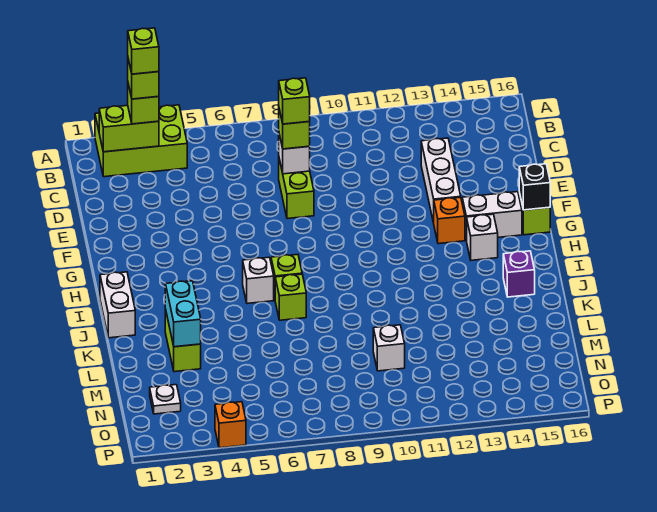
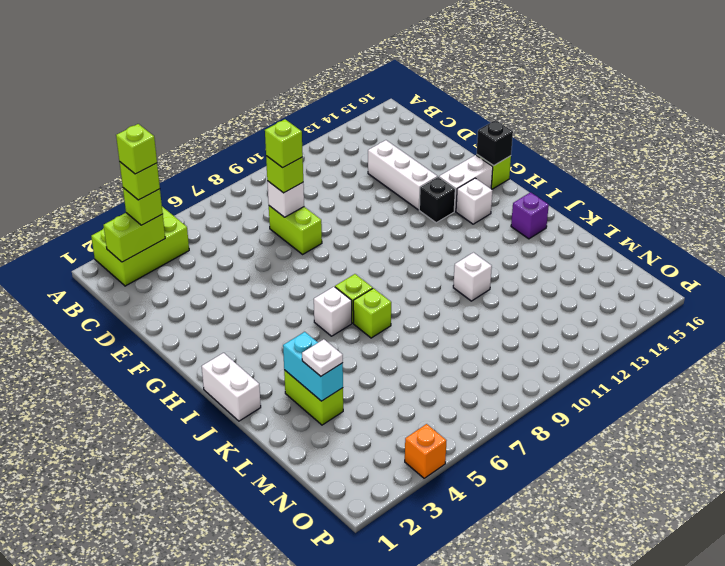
orange brick G13 level 1 -> black brick G13 level 1
white brick M10 level 1 -> white brick K11 level 1
white plate N2 level 1 -> white plate L3 level 3

